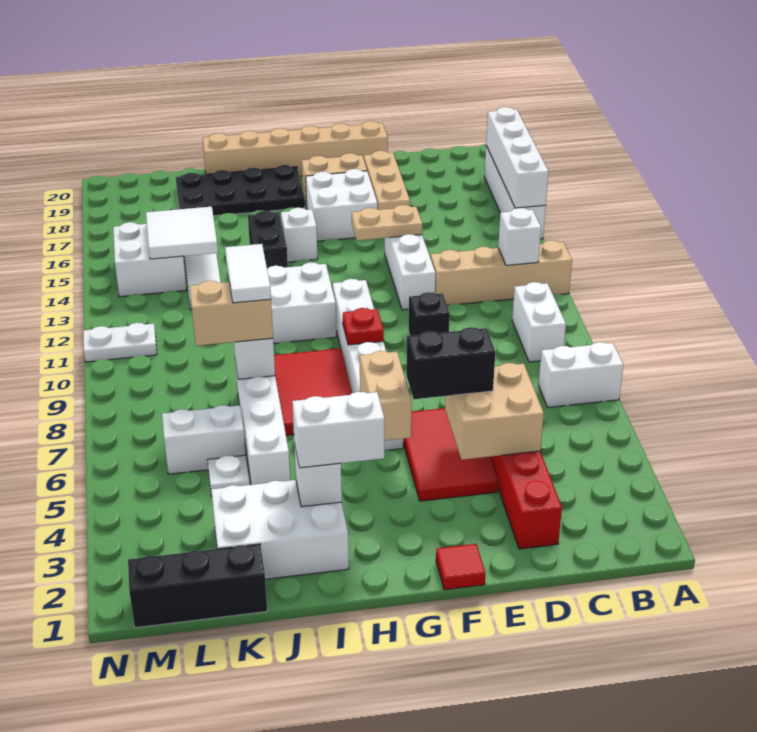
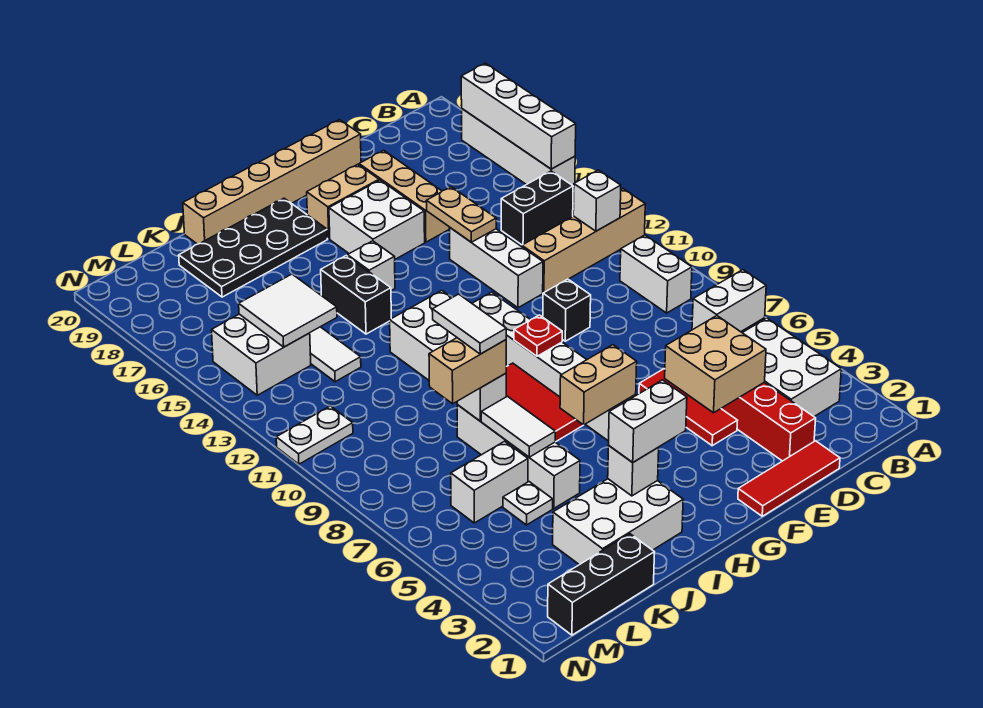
none -> white brick B3:C5 level 1
red tile E4:F6 level 1 -> red tile E4:E6 level 1
black brick E5:F5 level 3 -> black brick B14:C14 level 1
tan plate E14:F14 level 2 -> tan plate E14:E15 level 2
red tile F1 level 1 -> red tile D1:F1 level 1
tan brick G5:G6 level 2 -> tan brick G6:H6 level 2
none -> white tile J6:J7 level 2

